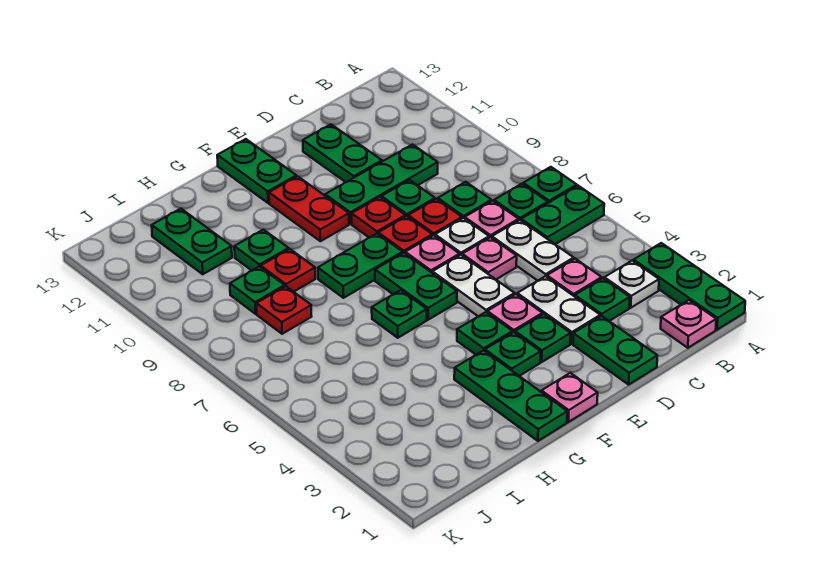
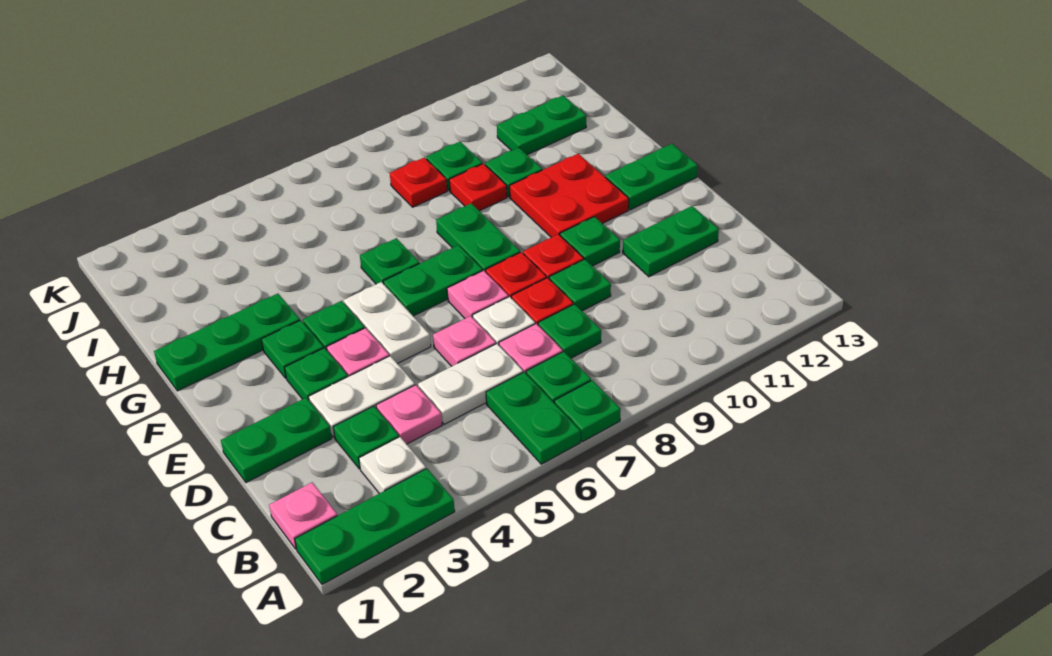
green plate C10:E10 level 1 -> green plate E10 level 1
white plate E5:E6 level 1 -> white plate E5:F5 level 1
pink plate F1 level 1 -> none
red plate F10:F11 level 1 -> red plate F10:G11 level 1

